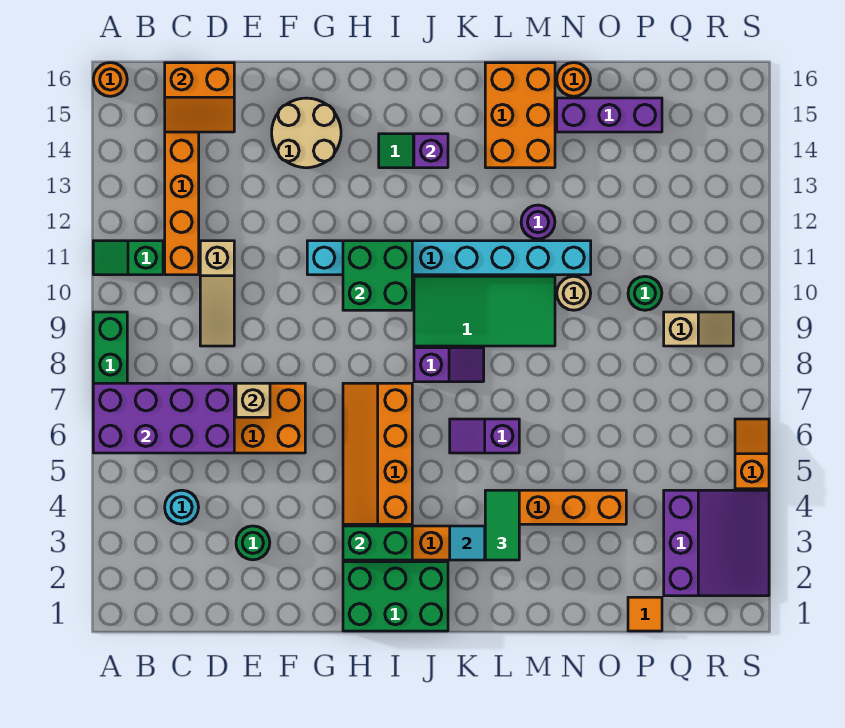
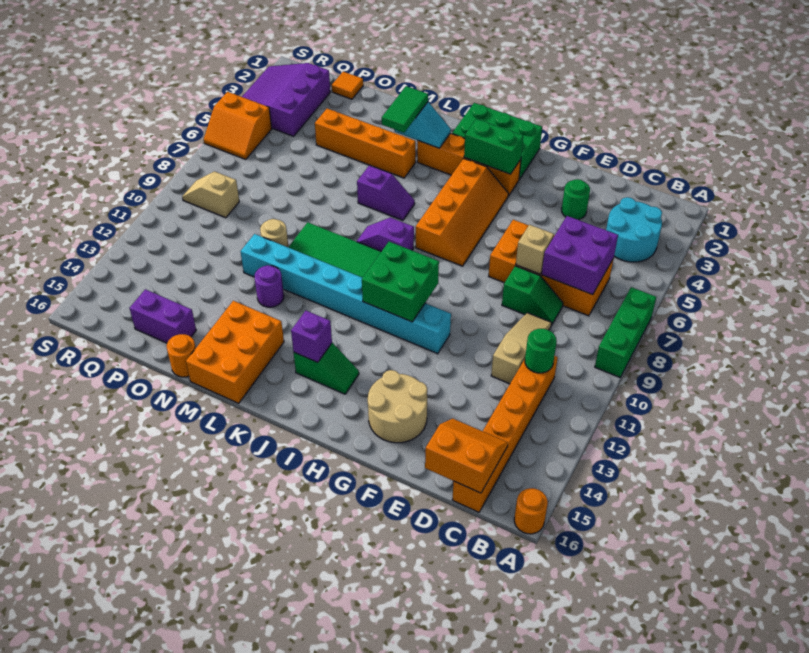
purple brick A6:D7 level 2 -> purple brick C6:D7 level 2
green slope A11:B11 level 1 top B -> green slope D8:E8 level 1 top E
cyan round brick C4 level 1 -> cyan round brick B3:C4 level 1
purple brick N15:P15 level 1 -> purple brick O15:P15 level 1
green round brick P10 level 1 -> green round brick C11 level 2
orange slope S5:S6 level 1 top 5 -> orange slope R5:S6 level 1 top 5

